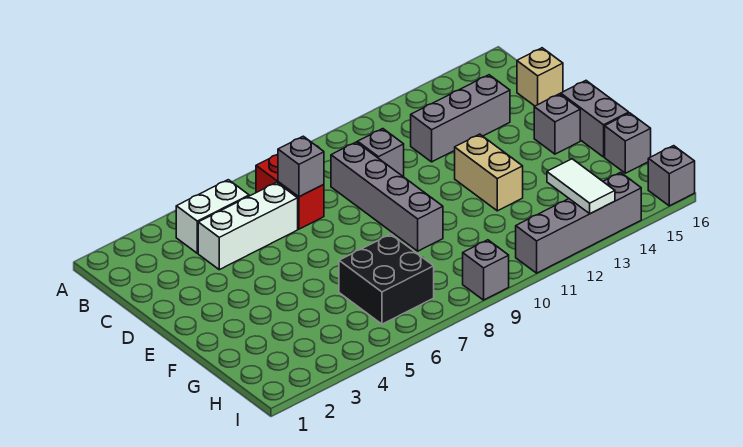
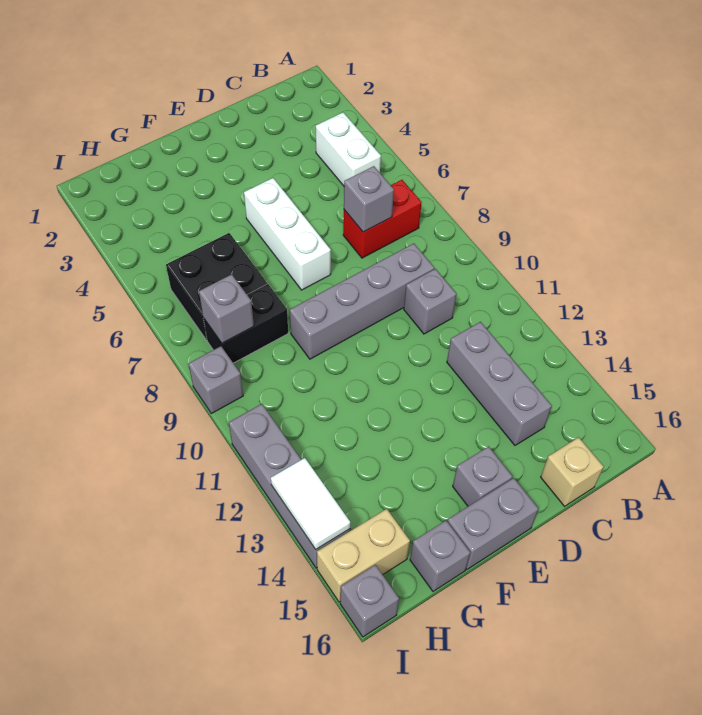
white brick C4:C6 level 1 -> white brick E5:E7 level 1
tan brick E12:F12 level 1 -> tan brick H15:I15 level 1
none -> black brick G8:H8 level 1
none -> grey brick H8 level 2
white tile H13:I13 level 2 -> white tile I13:I14 level 2

